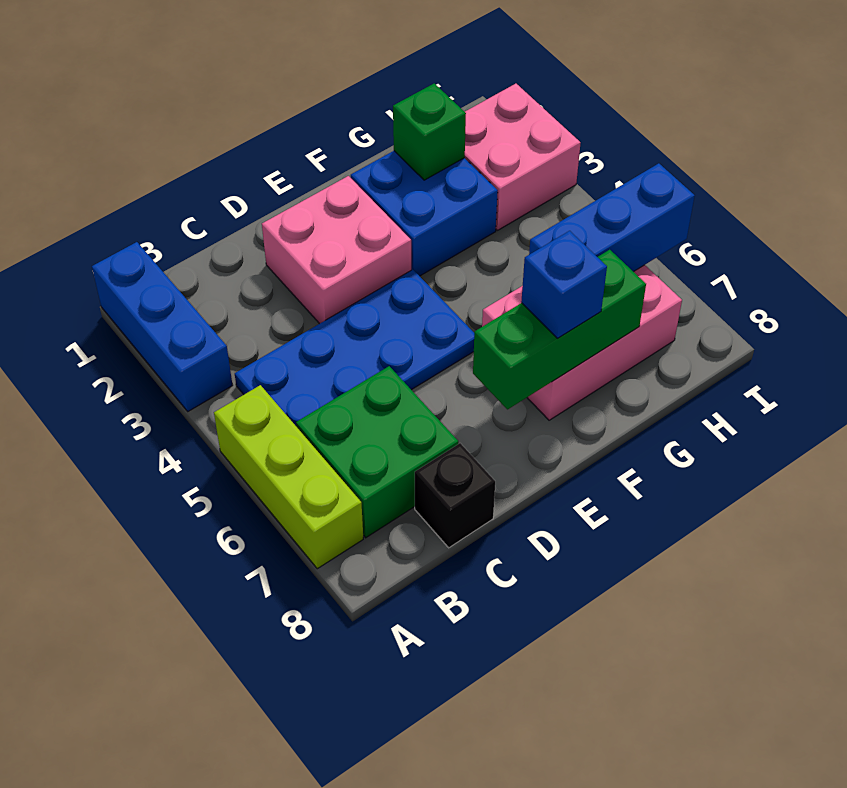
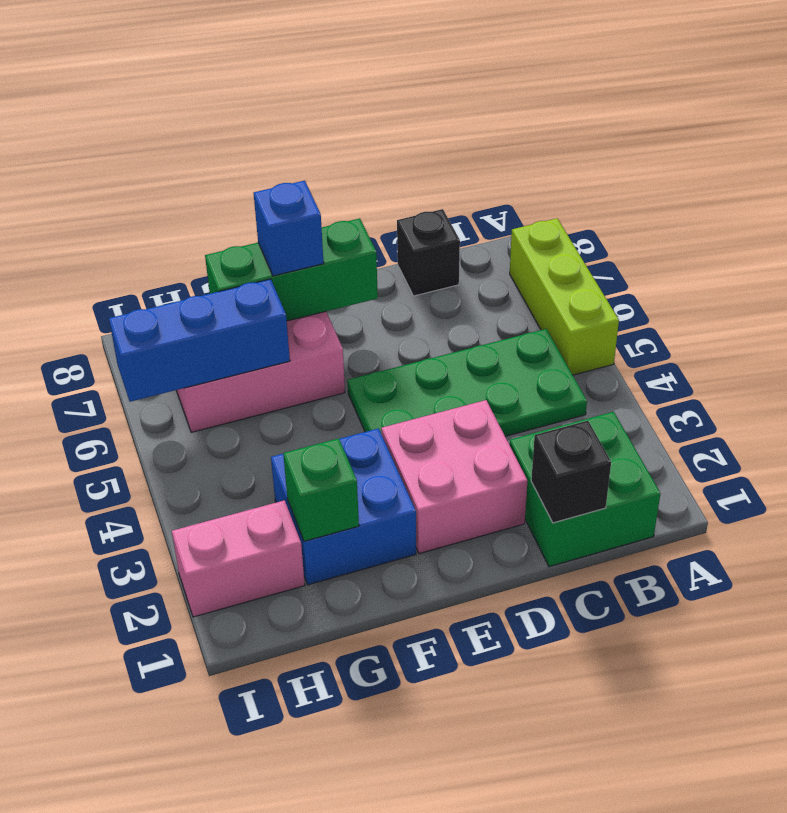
blue brick A1:A3 level 1 -> none
blue plate B4:E5 level 1 -> green plate B4:E5 level 1
green brick B6:C7 level 1 -> green brick B1:C2 level 1
none -> black brick C1 level 2
pink brick H2:I3 level 1 -> pink brick H2:I2 level 1

